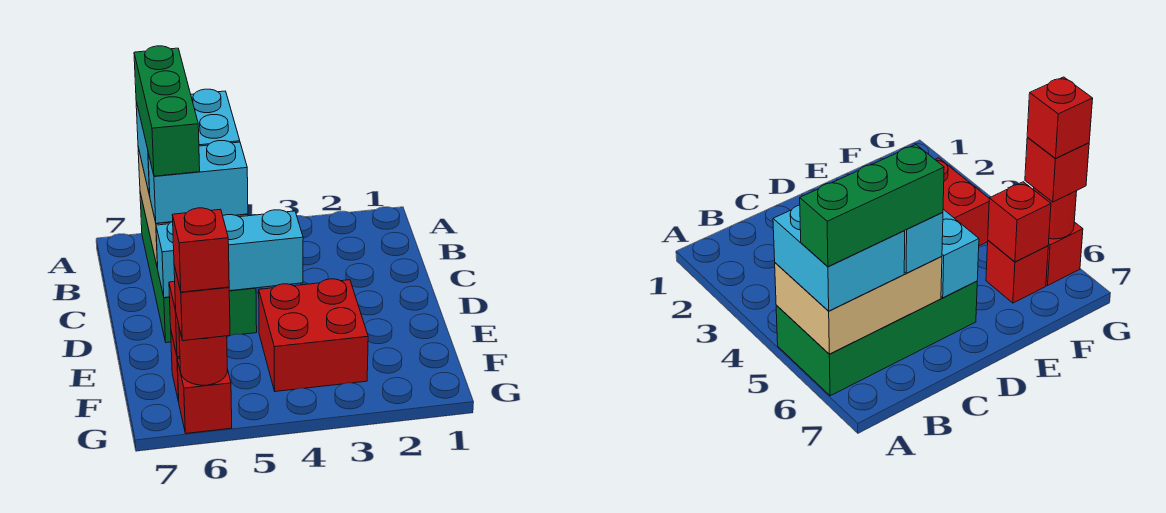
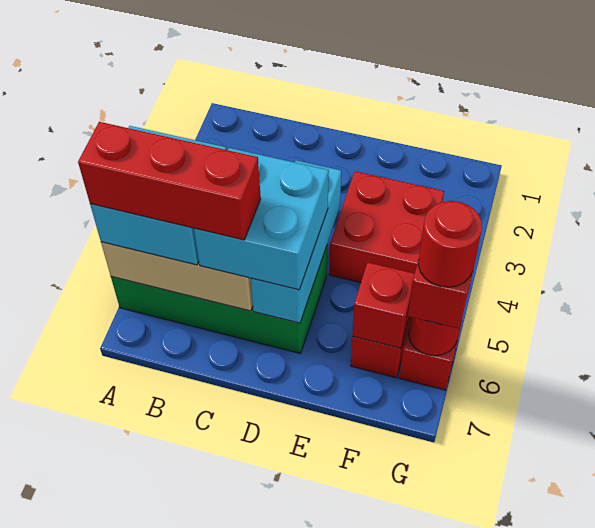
green brick A6:C6 level 4 -> red brick A6:C6 level 4
cyan brick C5:C6 level 3 -> cyan brick C5:D6 level 3
red brick G6 level 4 -> red round brick G6 level 4

